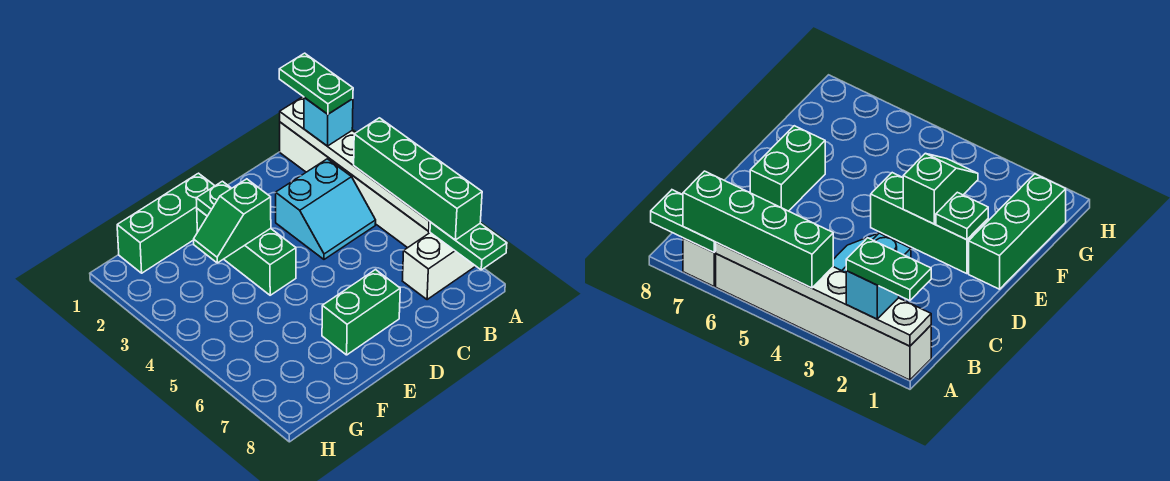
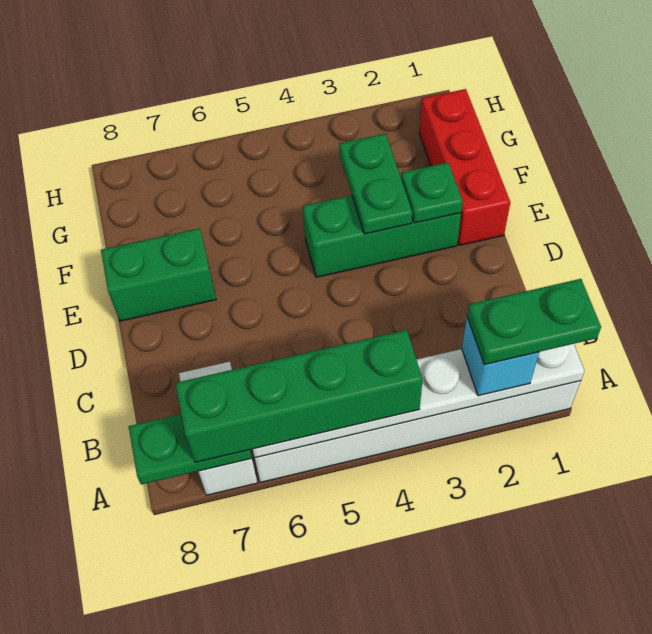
cyan slope B3:C4 level 1 top 3 -> none
green brick D7:E7 level 1 -> green brick E7:E8 level 1
green brick E1:G1 level 1 -> red brick E1:G1 level 1
green slope E3:F3 level 2 top E -> green plate E3:F3 level 2

